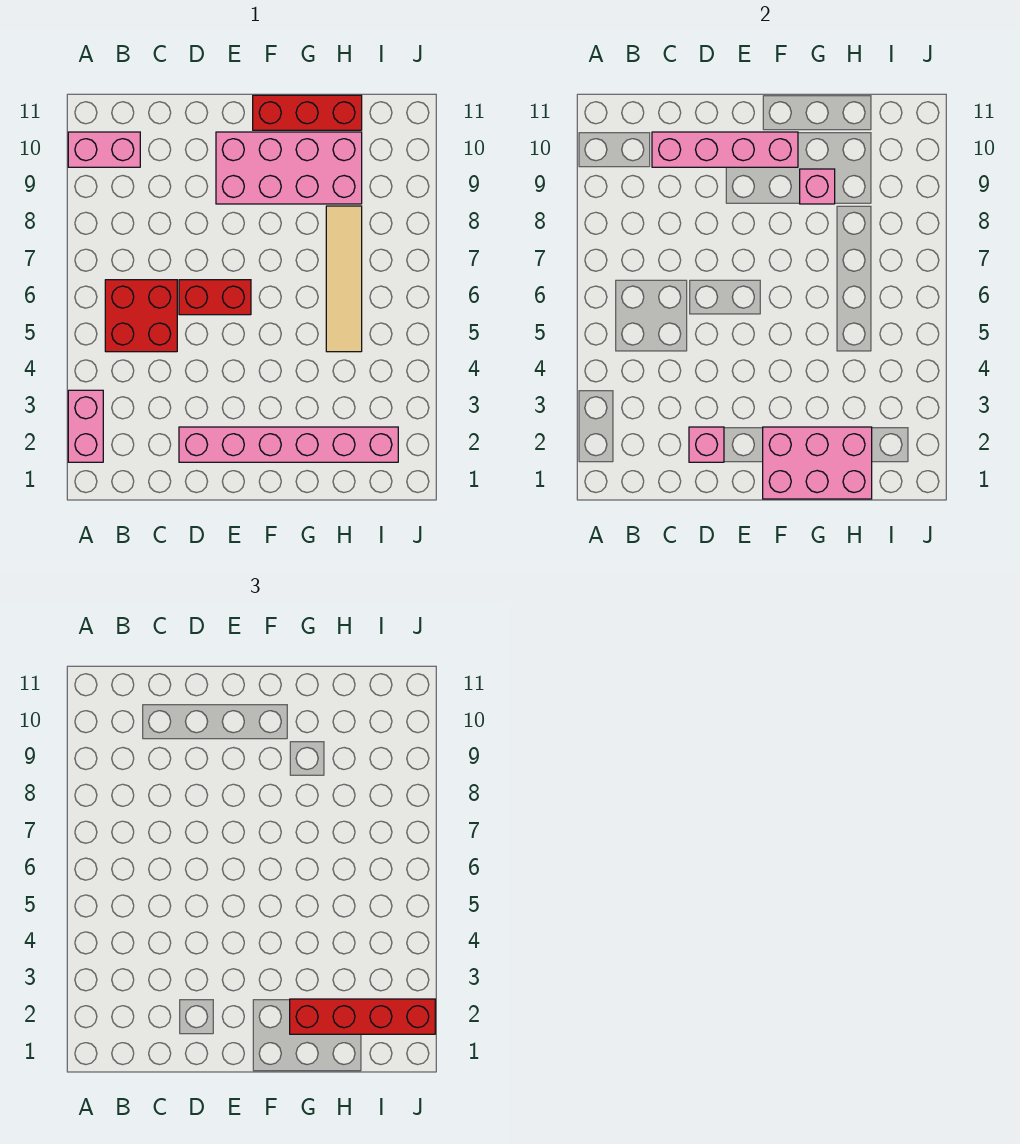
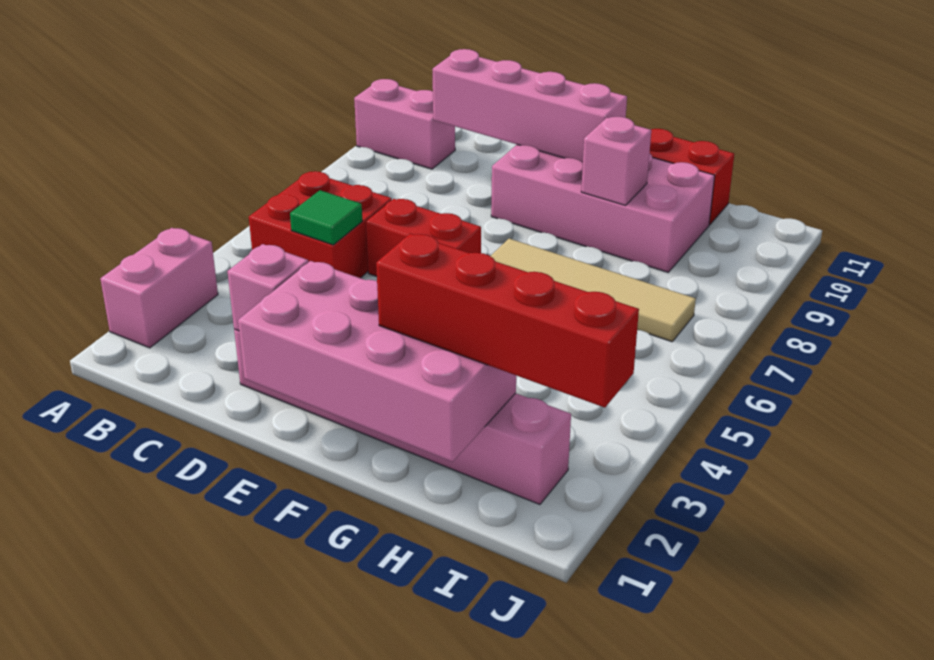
none -> green tile C5 level 2
pink brick F1:H2 level 2 -> pink brick E1:H2 level 2
tan tile H5:H8 level 1 -> tan tile F7:I7 level 1

